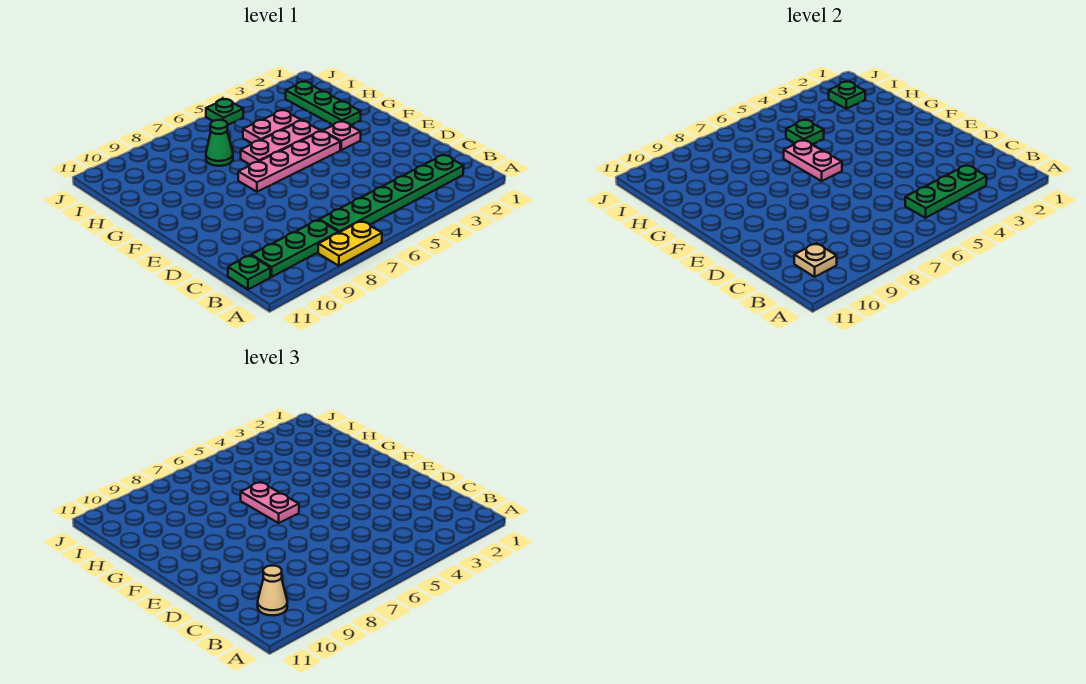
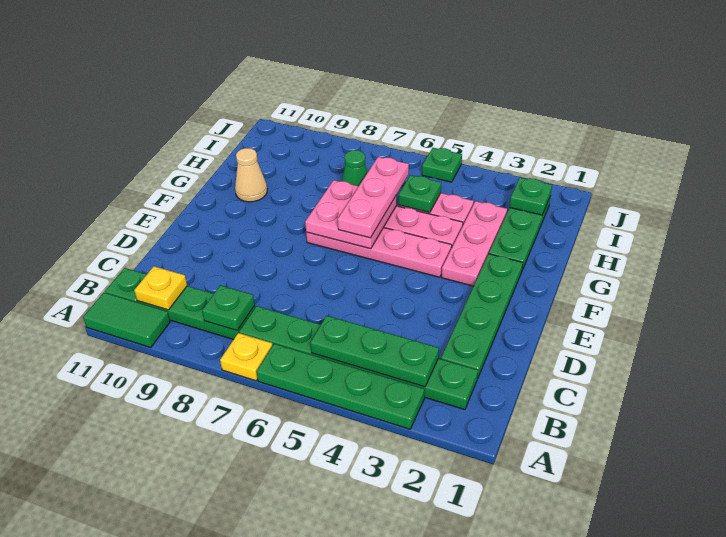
none -> green plate A3:A6 level 1
yellow plate A7:A8 level 1 -> yellow plate A7 level 1
none -> green tile A10:A11 level 1
none -> green plate B8 level 2
tan plate B10 level 2 -> yellow plate B10 level 2
tan cone B10 level 3 -> tan cone G10 level 1
none -> green plate C2:F2 level 1
pink plate F3 level 1 -> pink plate F3:H3 level 1
pink plate F6:G6 level 2 -> pink plate F6:G7 level 2
pink plate F6:G6 level 3 -> pink plate F6:H6 level 3

